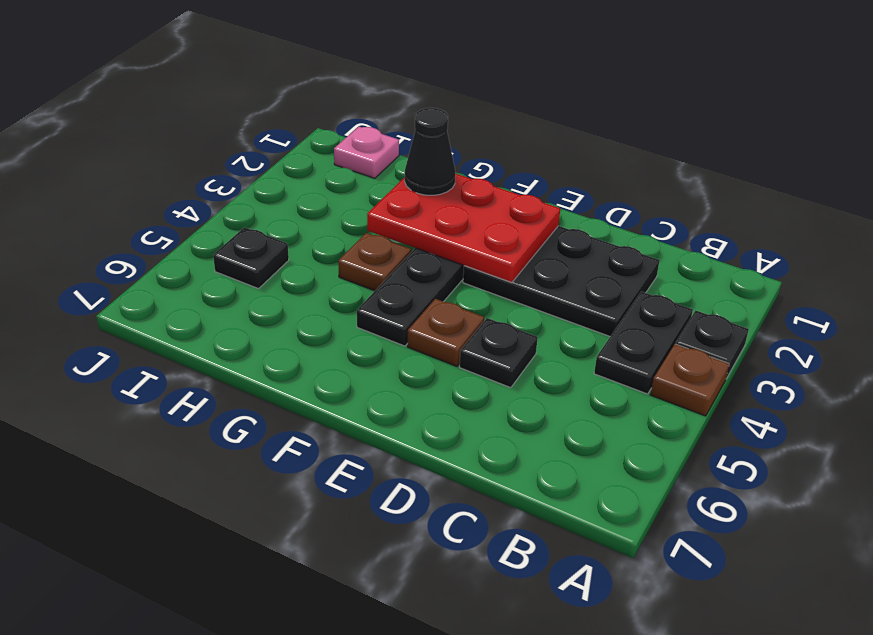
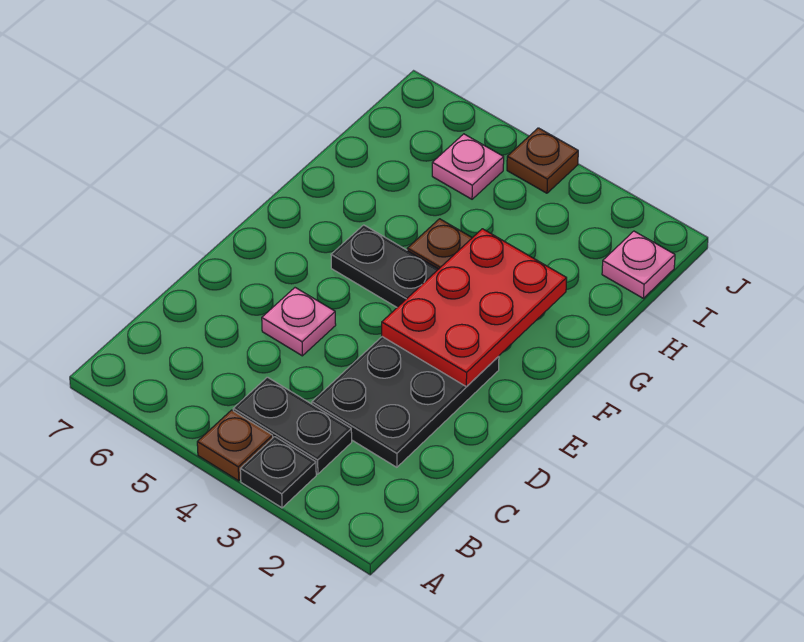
black plate D5 level 1 -> pink plate D5 level 1
brown plate E5 level 1 -> brown plate J4 level 1
black cone G2 level 3 -> none
black plate I5 level 1 -> pink plate I5 level 1

